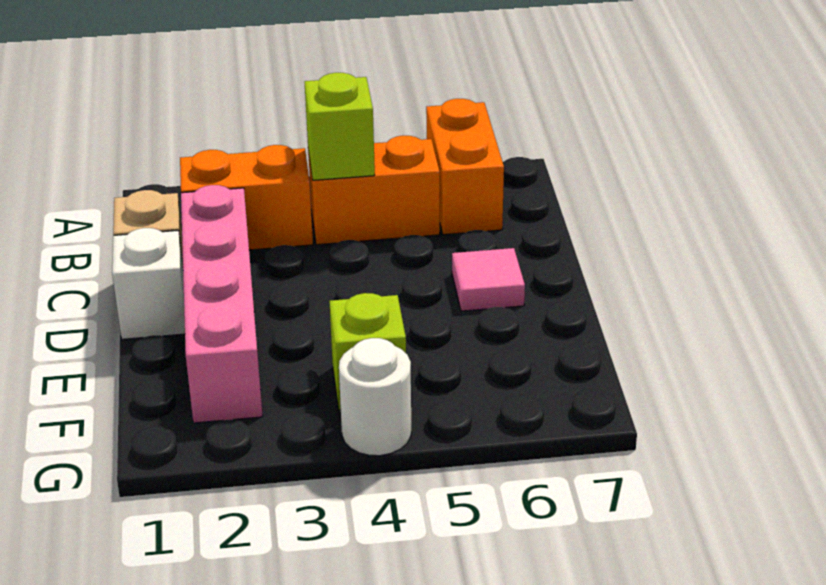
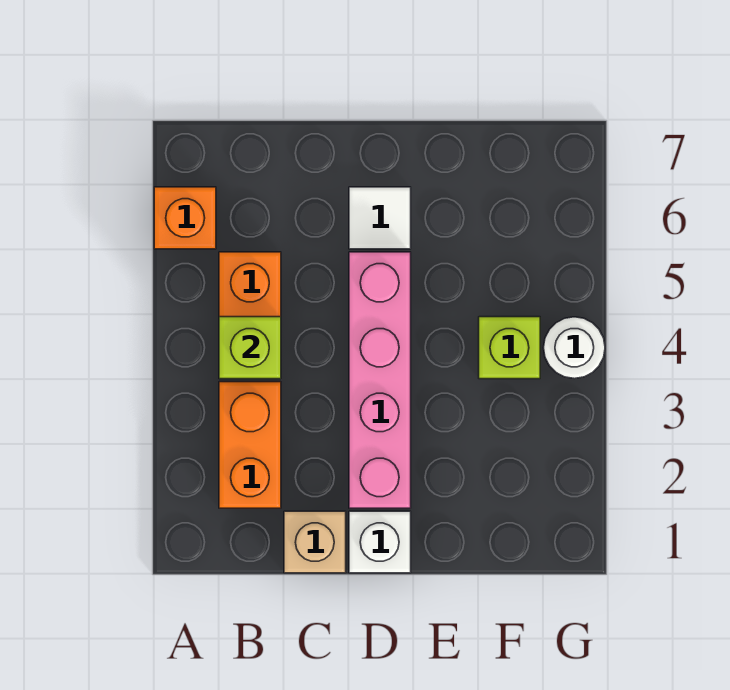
orange brick A6:B6 level 1 -> orange brick A6 level 1
pink brick C2:F2 level 1 -> pink brick D2:D5 level 1
pink tile D6 level 1 -> white tile D6 level 1

